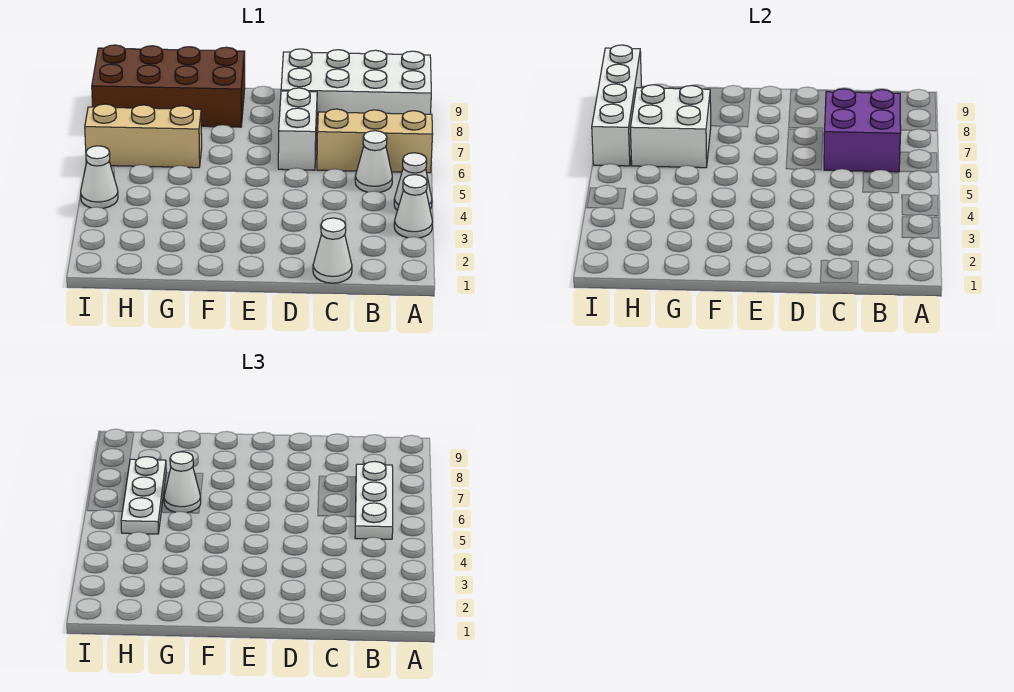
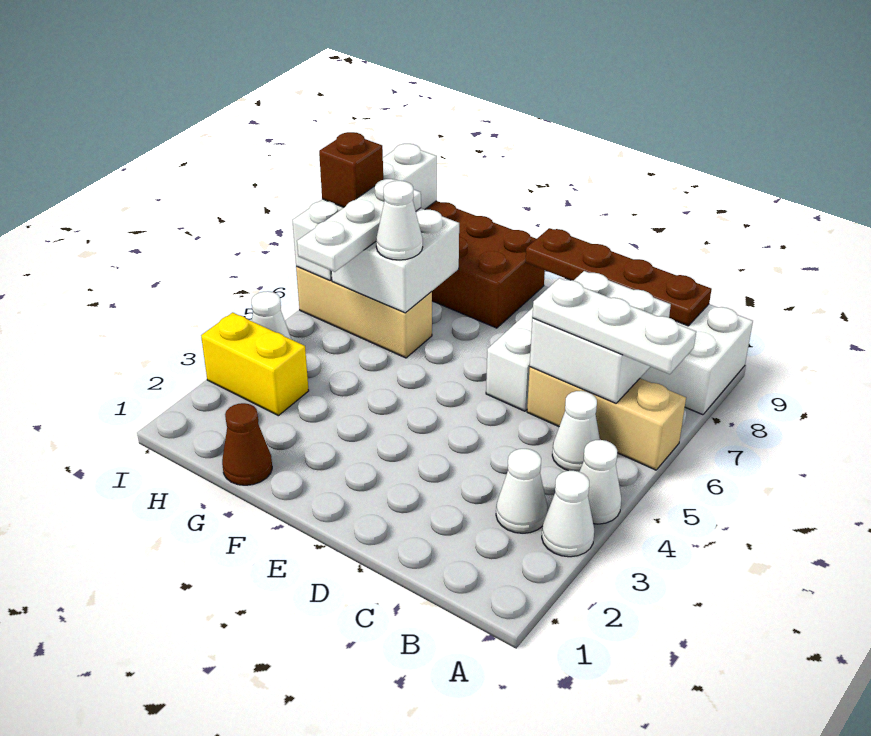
white plate B5:B7 level 3 -> white plate A6:C6 level 3
purple brick B6:C7 level 2 -> white brick B6:C7 level 2
none -> brown plate B9:E9 level 2
white cone C1 level 1 -> white cone B3 level 1
none -> brown cone G1 level 1
none -> yellow brick H3:I3 level 1
none -> brown brick I7 level 3

